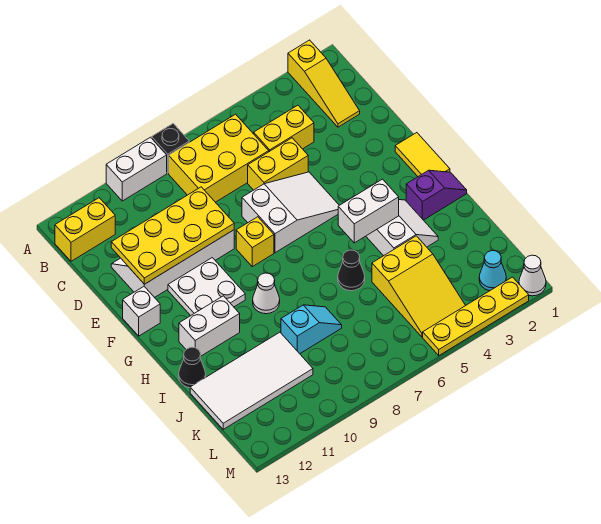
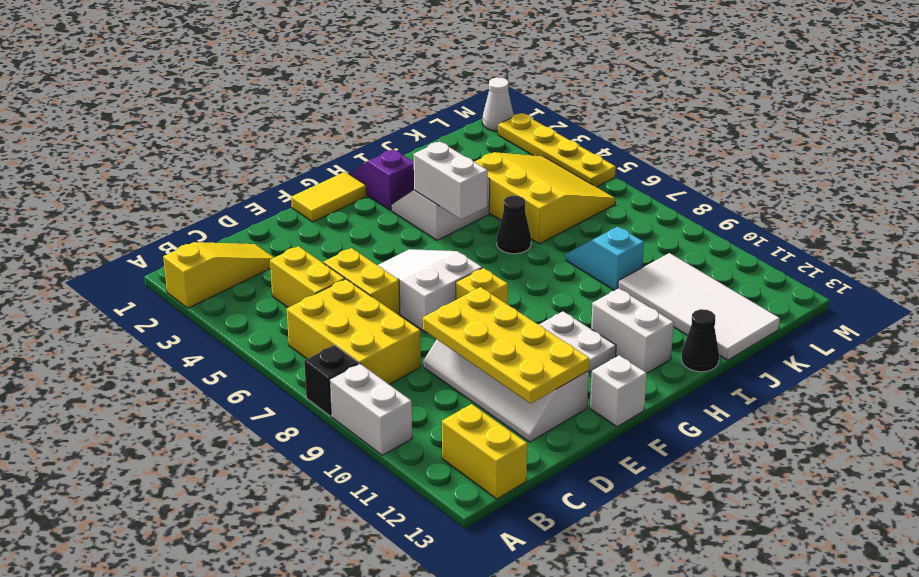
white cone H9 level 1 -> none
yellow slope J4:L5 level 1 top J -> yellow slope J4:L6 level 1 top J
cyan cone L2 level 1 -> none

